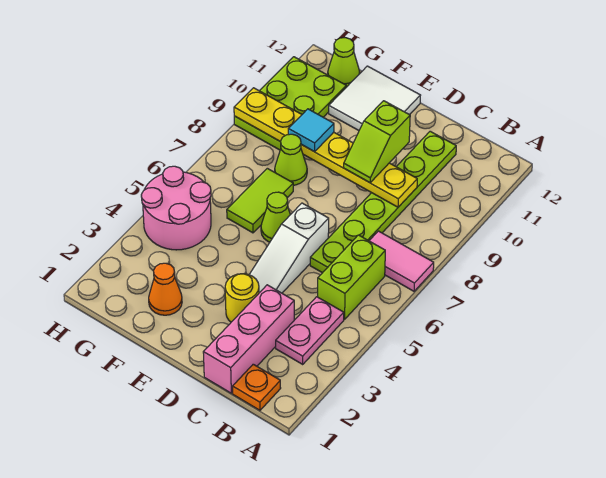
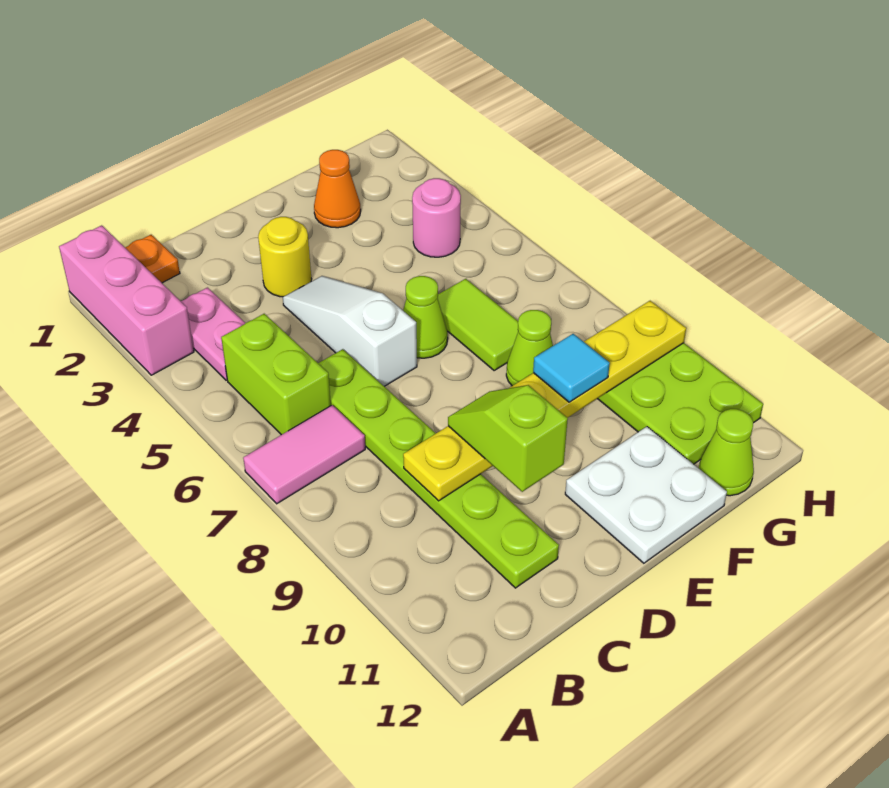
pink brick C1:C3 level 1 -> pink brick A1:A3 level 1
white tile E11:F12 level 1 -> white plate E11:F12 level 1
pink round brick G4:H5 level 1 -> pink round brick G4 level 1

